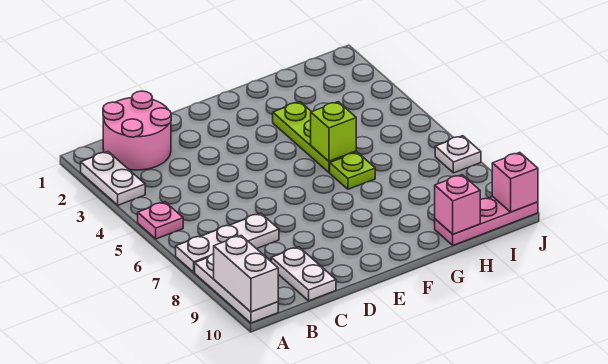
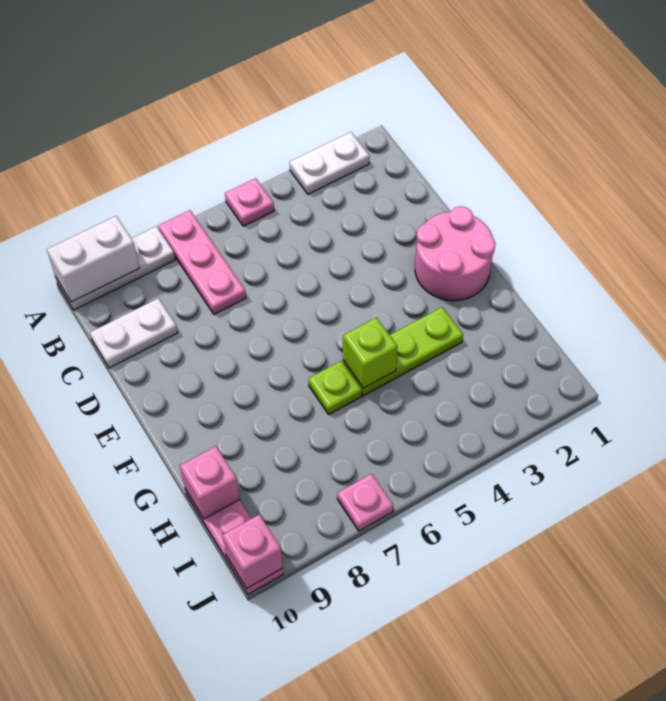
white plate A7:C7 level 1 -> pink plate A7:C7 level 1
pink round brick B1:C2 level 1 -> pink round brick E1:F2 level 1
white plate J7 level 1 -> pink plate J7 level 1

